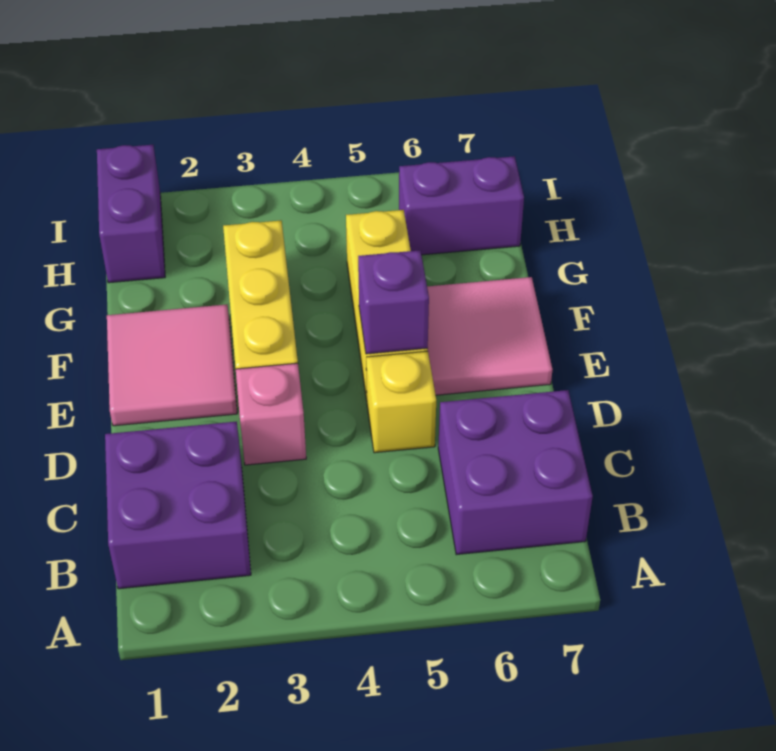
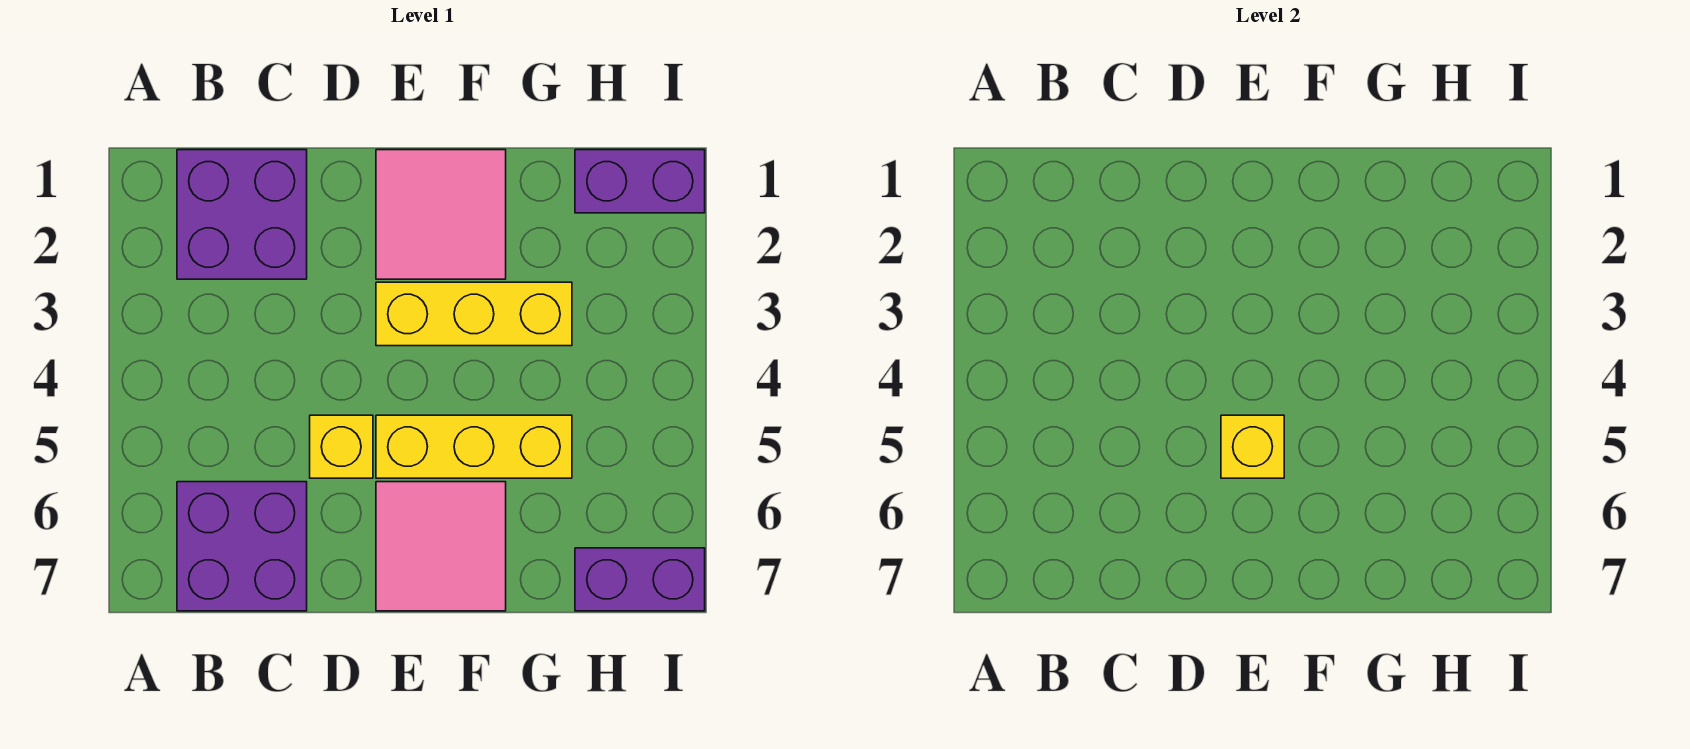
pink brick D3 level 1 -> none
purple brick E5 level 2 -> yellow brick E5 level 2
purple brick H6:H7 level 1 -> purple brick H7:I7 level 1

